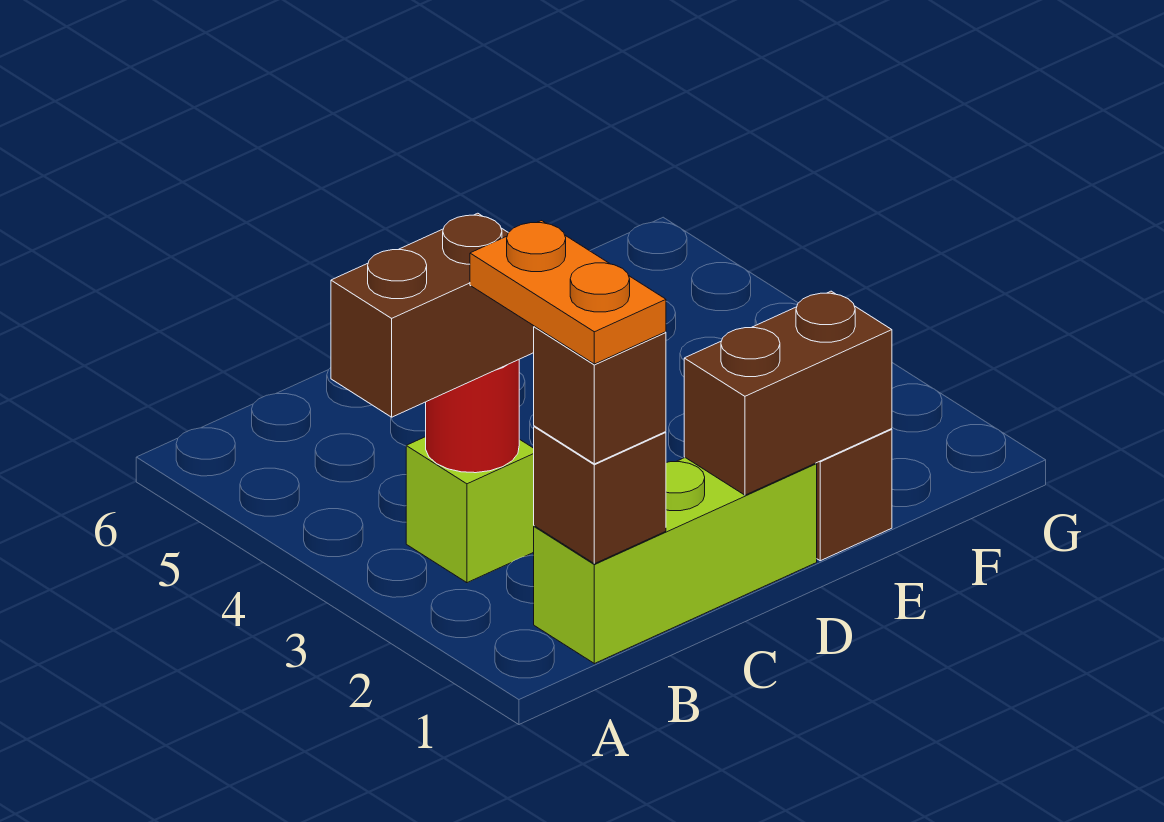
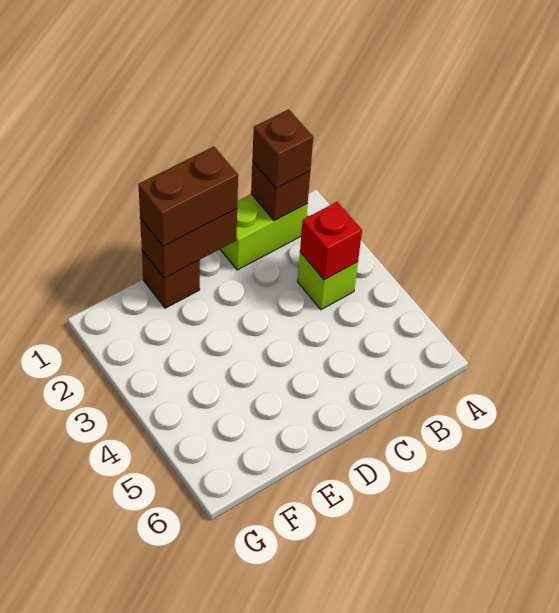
brown brick A3:B3 level 3 -> brown brick D1:E1 level 3
lime brick B1:D1 level 1 -> lime brick B1:C1 level 1
orange plate B1:B2 level 4 -> none
red round brick B3 level 2 -> red brick B3 level 2

